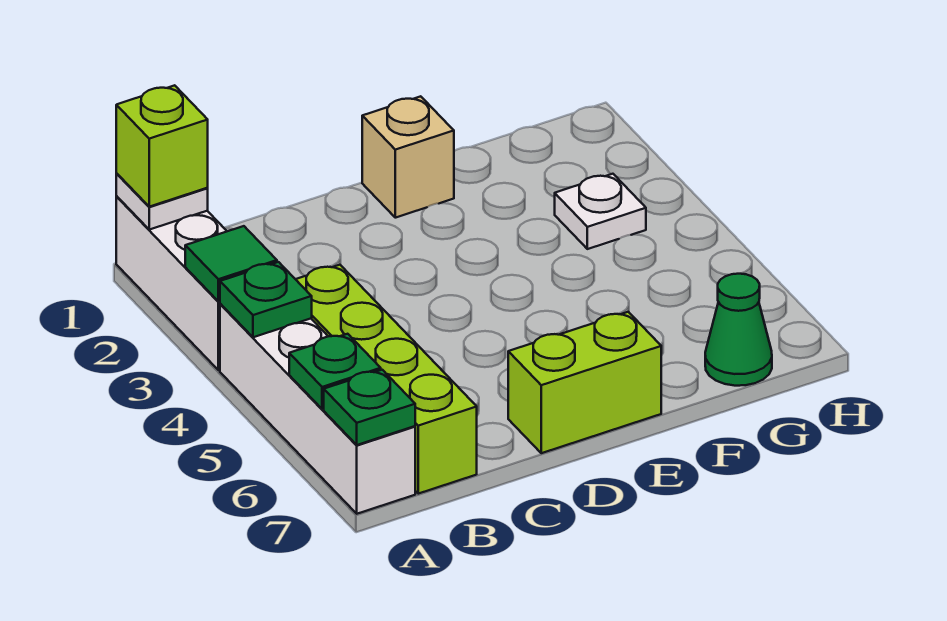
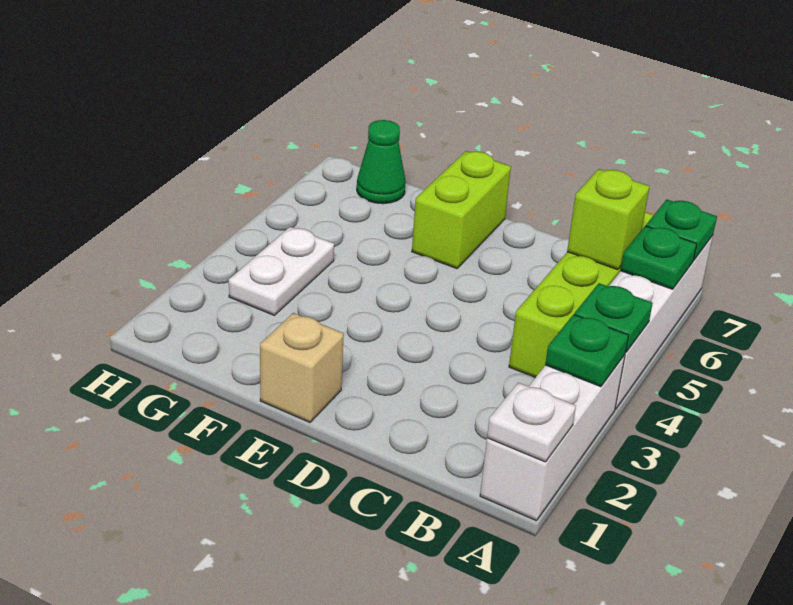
lime brick A1 level 3 -> lime brick B6 level 2
green tile A3 level 2 -> green plate A3 level 2
lime brick D7:E7 level 1 -> lime brick E6:E7 level 1
white plate G3 level 1 -> white plate G3:G4 level 1

